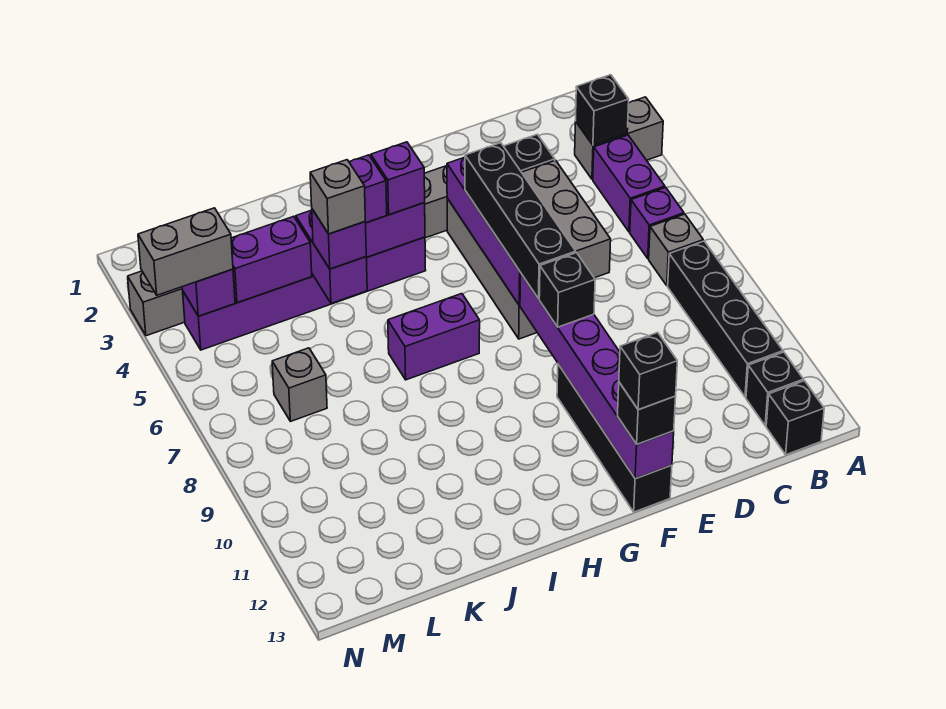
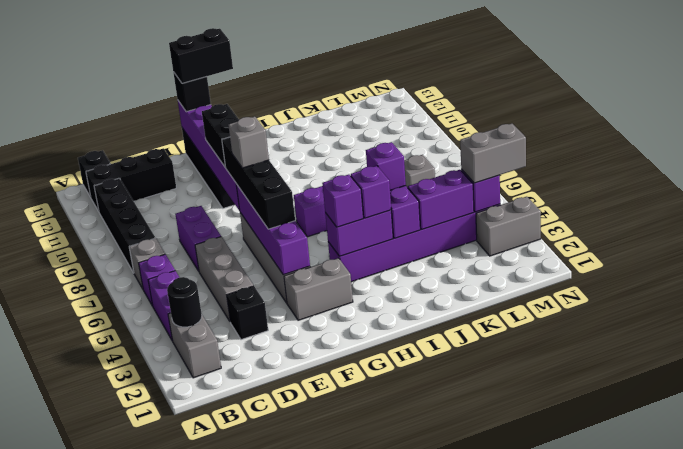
grey brick A3:B3 level 1 -> grey brick B2:B3 level 1
black brick B3 level 2 -> black round brick B3 level 2
black brick B12 level 1 -> black brick B12:D12 level 1
none -> purple brick D7:D8 level 1
black brick F9 level 3 -> black brick F9:F10 level 3
black brick F13 level 4 -> black brick F13:G13 level 4
grey brick J5 level 4 -> grey brick F7 level 4

